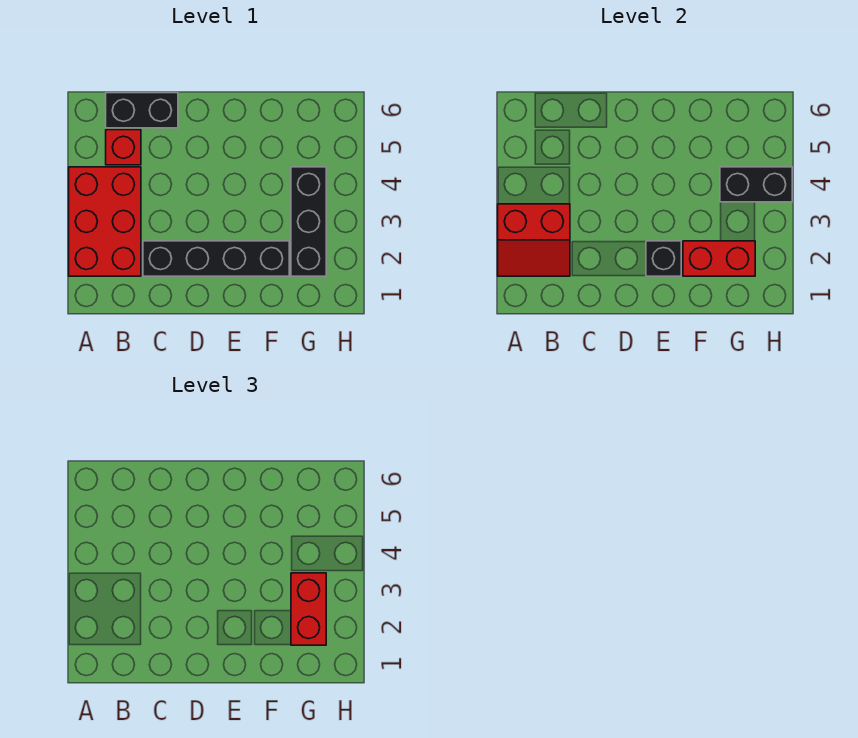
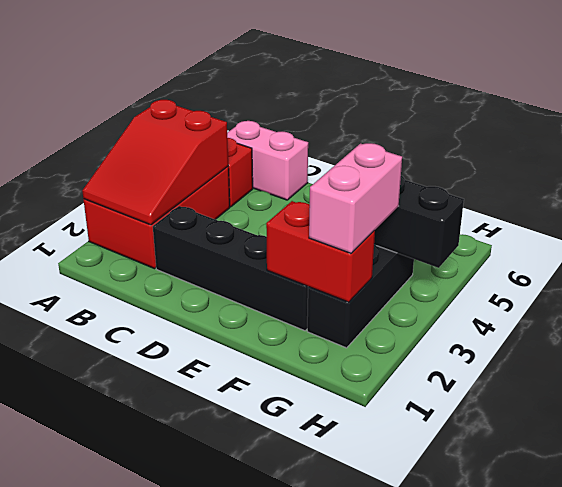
red slope A2:B3 level 2 top 3 -> red slope A2:B4 level 2 top 4
black brick B6:C6 level 1 -> pink brick B6:C6 level 1
black brick E2 level 2 -> none
red brick G2:G3 level 3 -> pink brick G2:G3 level 3

